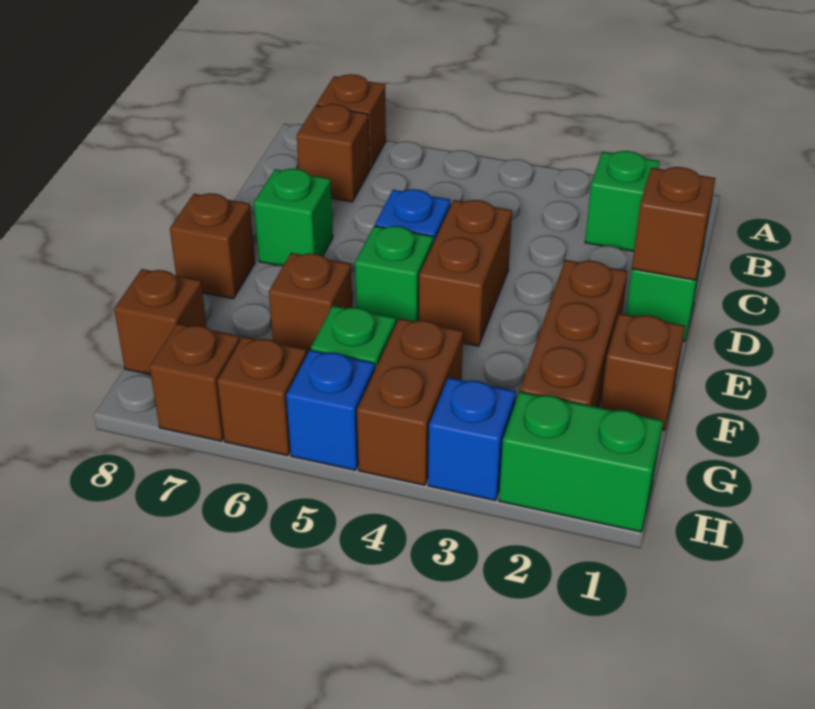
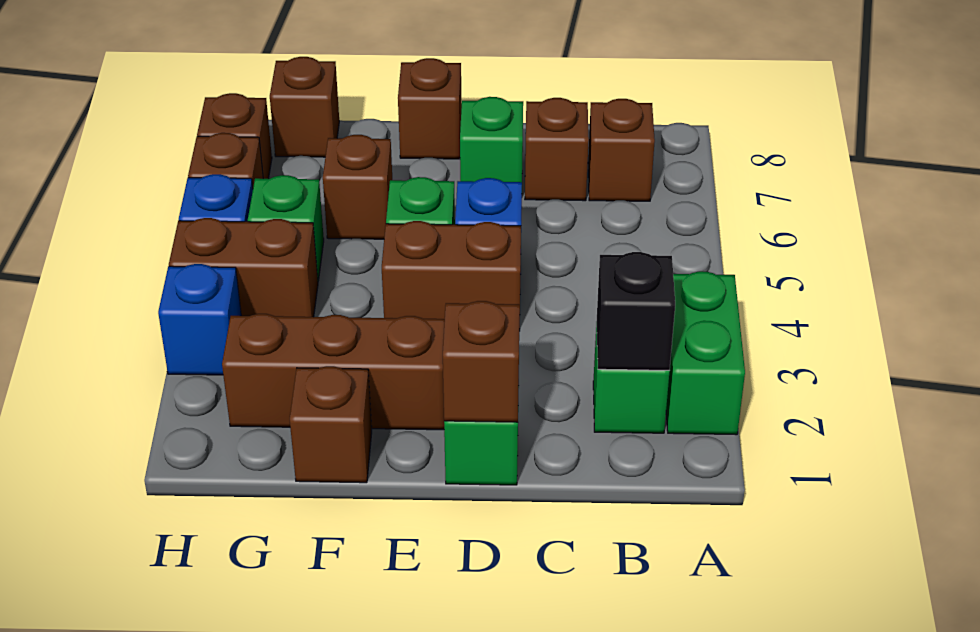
brown brick A7 level 1 -> brown brick C7 level 1
none -> black brick B2 level 2
green brick H1:H2 level 1 -> green brick A2:A3 level 1

